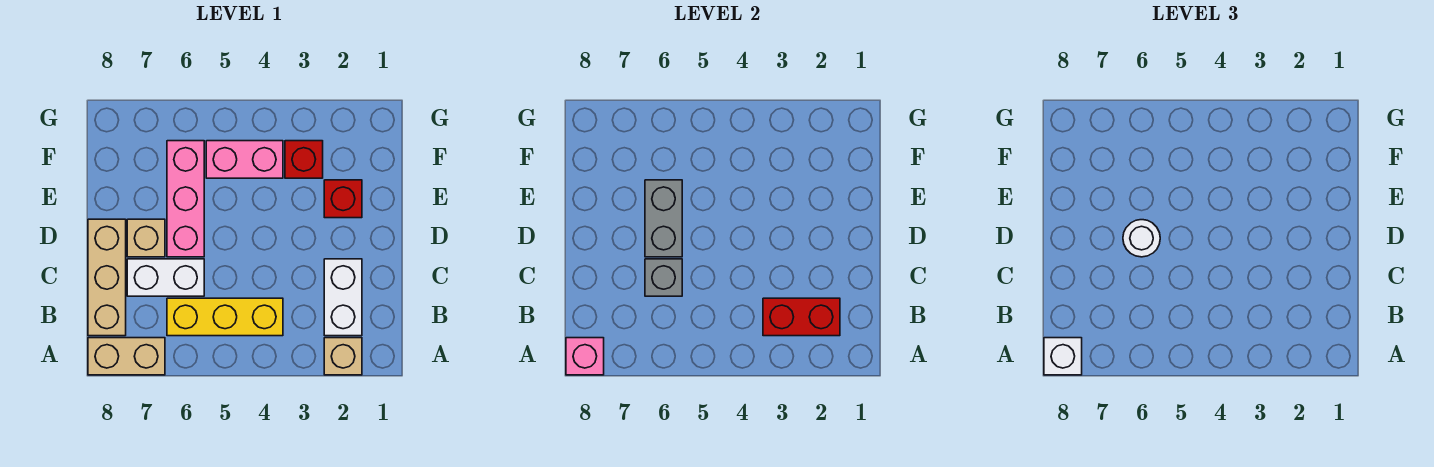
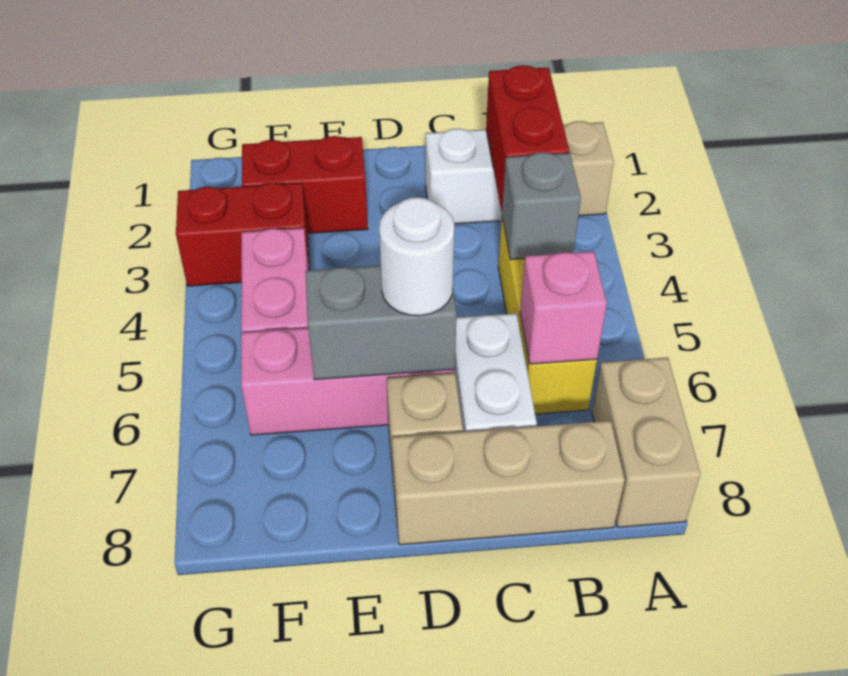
pink brick A8 level 2 -> pink brick B6 level 2
white brick A8 level 3 -> none
grey brick C6 level 2 -> grey brick B4 level 2
red brick E2 level 1 -> red brick E2:F2 level 1
red brick F3 level 1 -> red brick F3:G3 level 1

